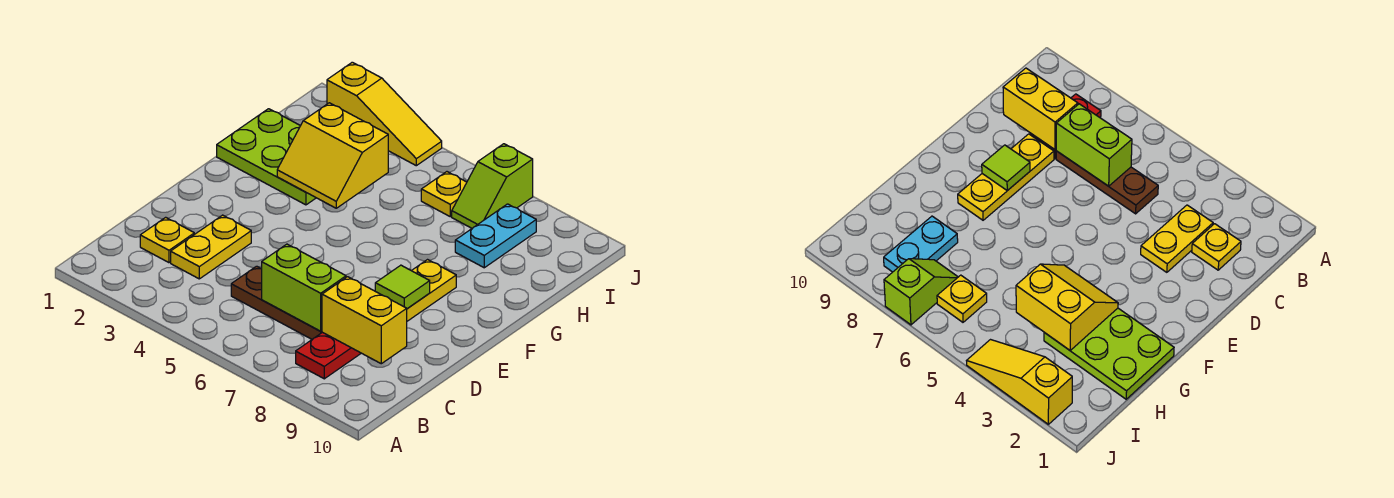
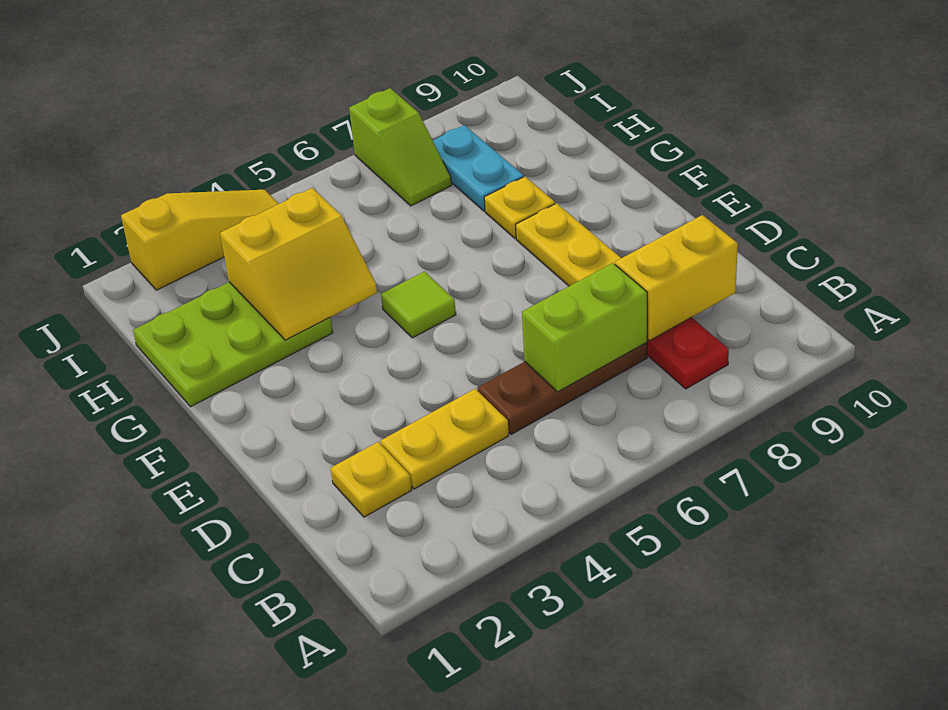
yellow plate C3:D3 level 1 -> yellow plate C3:C4 level 1
lime tile E8 level 2 -> lime tile F5 level 1
yellow plate I6 level 1 -> yellow plate G8 level 1

